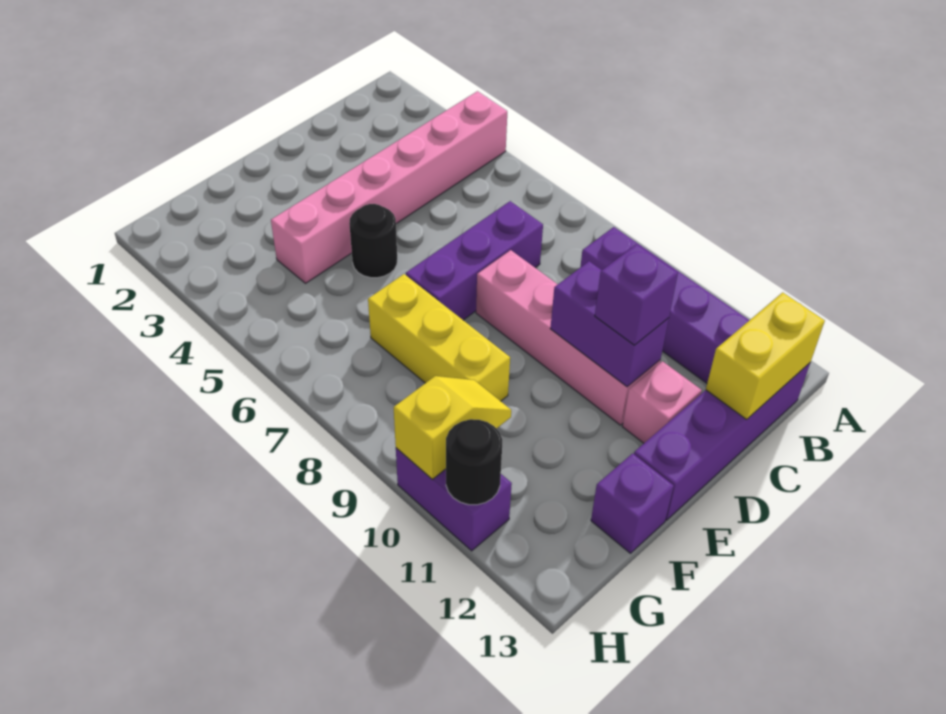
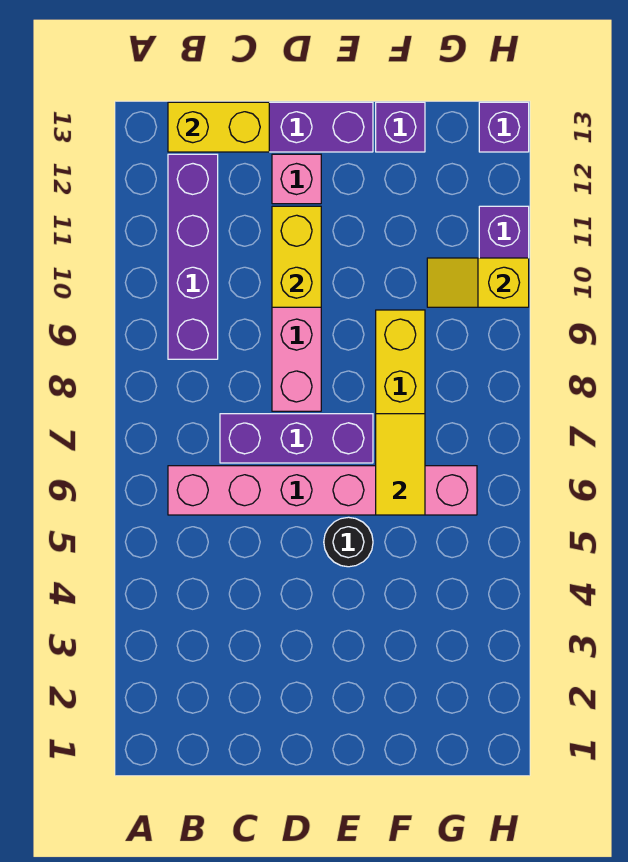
pink brick A4:F4 level 1 -> pink brick B6:G6 level 1
purple brick D10:D11 level 2 -> yellow brick D10:D11 level 2
purple brick D11 level 3 -> purple brick H13 level 1
none -> yellow tile F6:F7 level 2
black round brick H11 level 2 -> none

